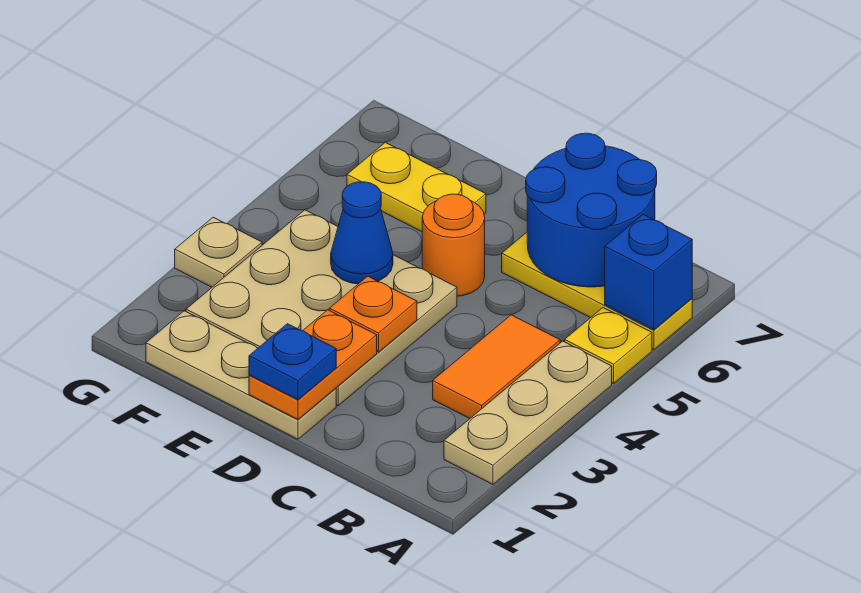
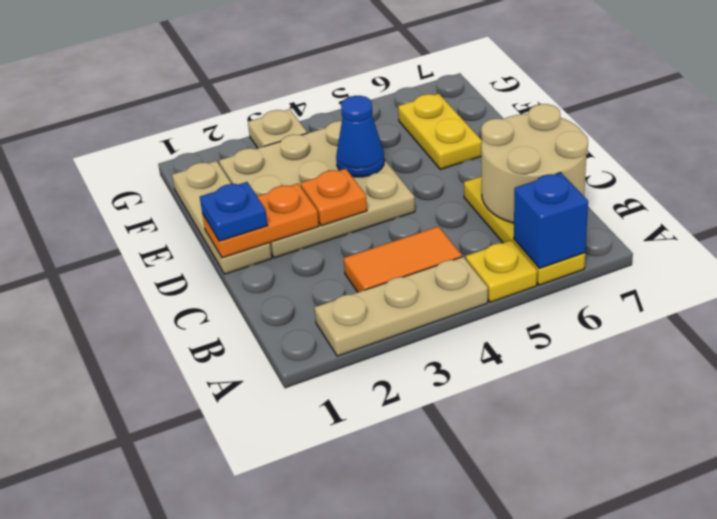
blue round brick B6:C7 level 2 -> tan round brick B6:C7 level 2
orange round brick D5 level 1 -> none

